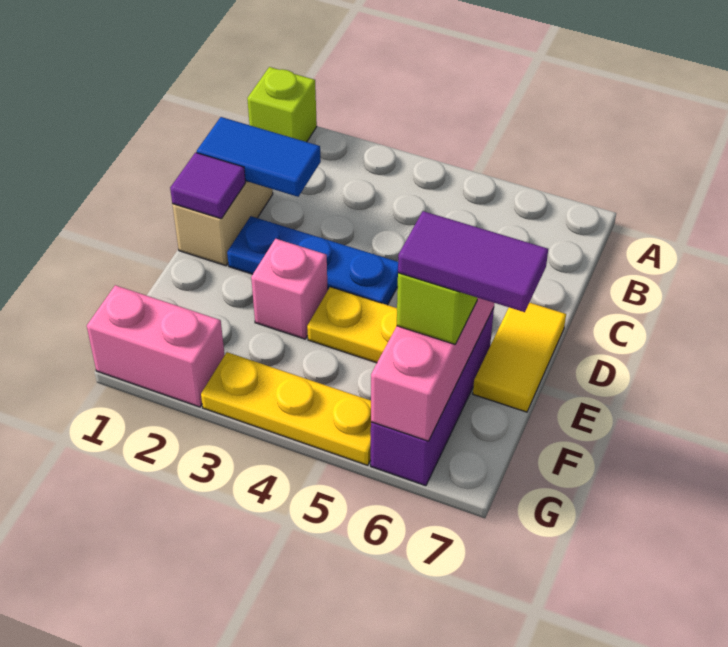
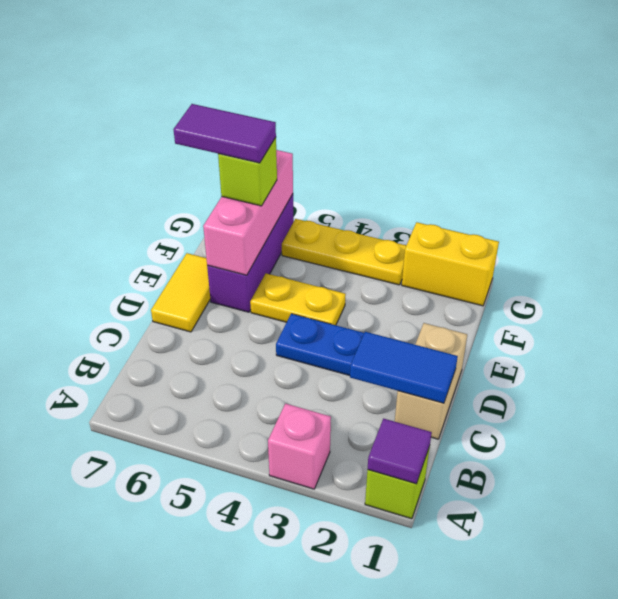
purple tile D1 level 2 -> purple tile A1 level 2
pink brick E3 level 1 -> pink brick A3 level 1
pink brick G1:G2 level 1 -> yellow brick G1:G2 level 1

